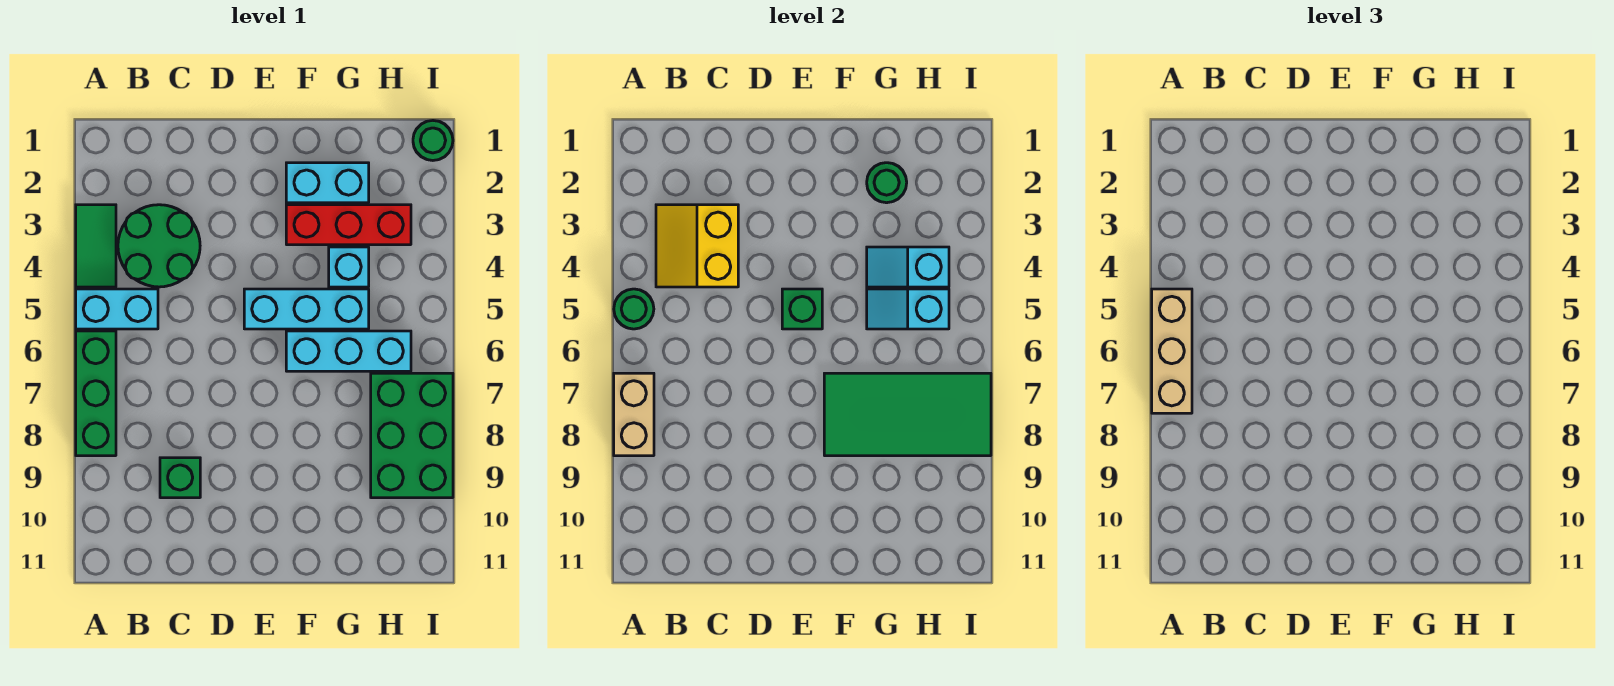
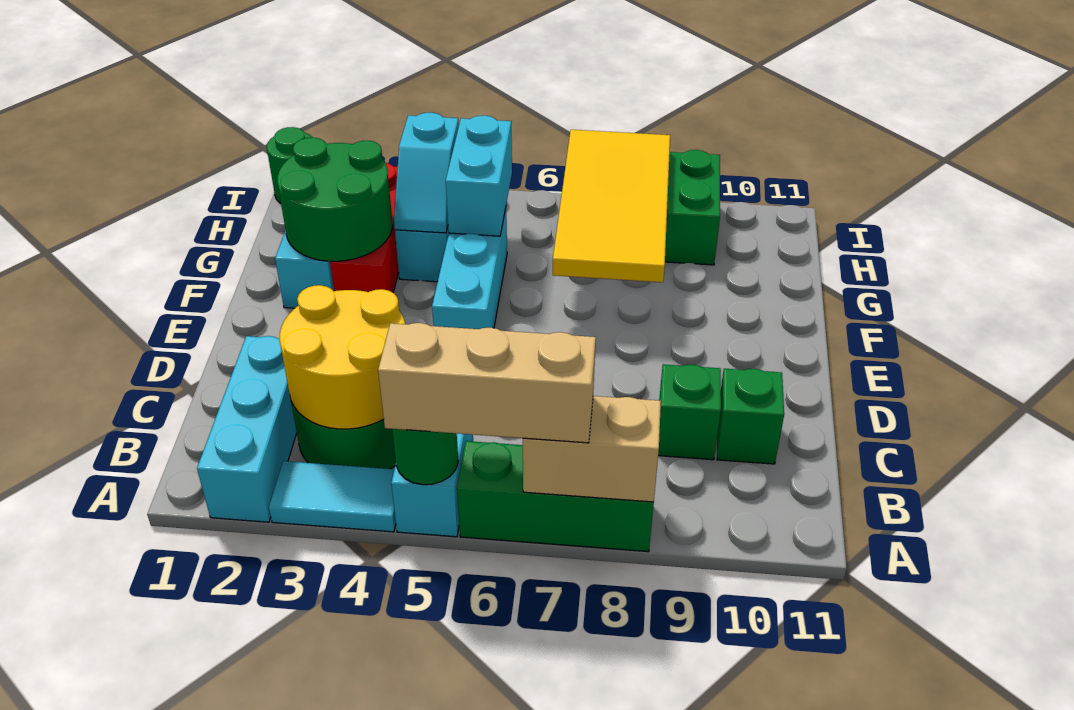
green tile A3:A4 level 1 -> cyan tile A3:A4 level 1
yellow slope B3:C4 level 2 top C -> yellow round brick B3:C4 level 2
green brick E5 level 2 -> green brick C10 level 1
cyan brick F6:H6 level 1 -> cyan brick A2:C2 level 1
green tile F7:I8 level 2 -> yellow tile F7:I8 level 2
green round brick G2 level 2 -> green round brick F2:G3 level 2
cyan slope G5:H5 level 2 top H -> cyan brick G5:H5 level 2

